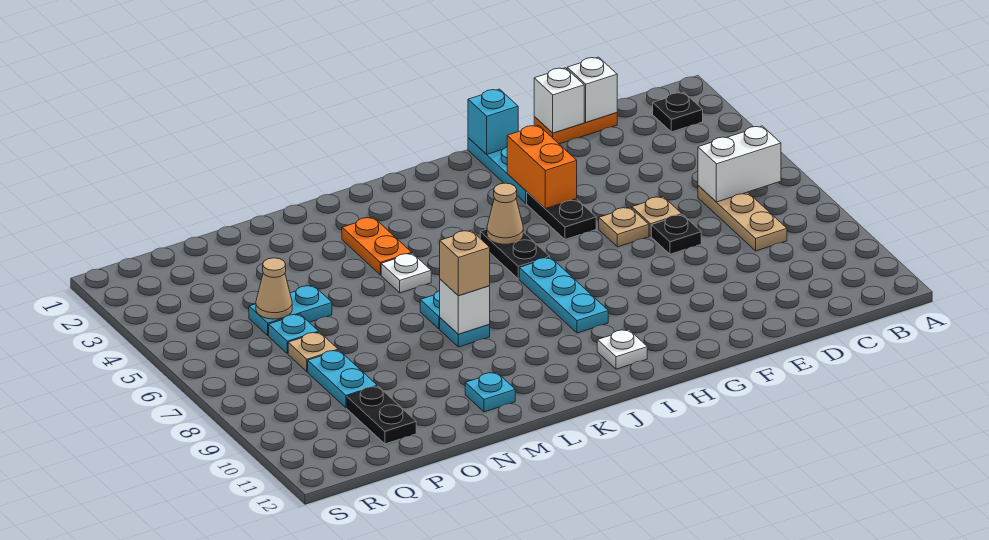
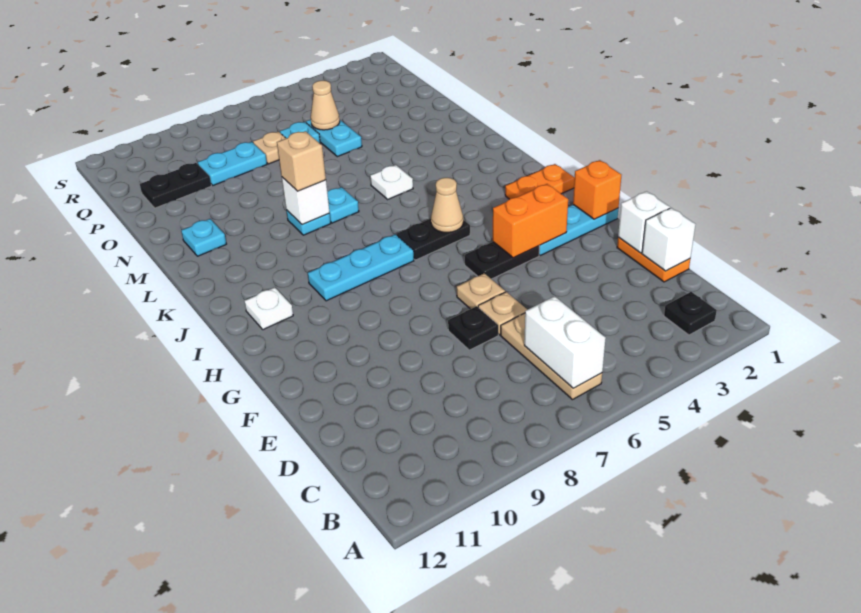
tan plate C6:C8 level 1 -> tan plate B6:D6 level 1
cyan brick G1 level 2 -> orange brick G1 level 2
orange plate L3:L4 level 1 -> orange plate I1:I2 level 1

